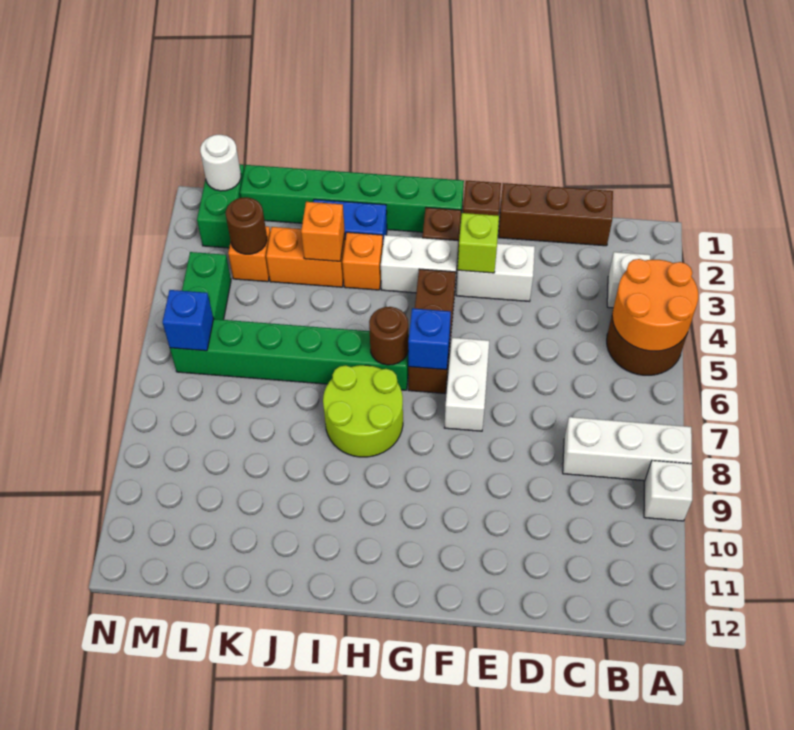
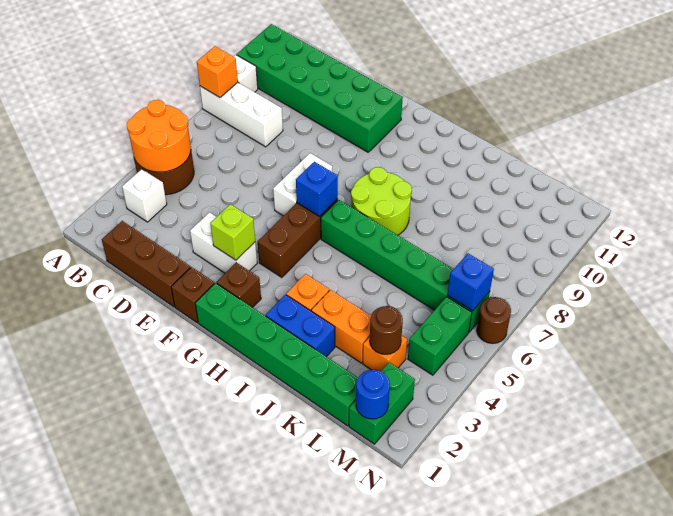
none -> green brick A10:F11 level 1
white brick G3:H3 level 1 -> none
brown round brick H6 level 2 -> brown round brick N6 level 1
orange brick J3 level 2 -> orange brick A8 level 2
white round brick M1 level 2 -> blue round brick M1 level 2

